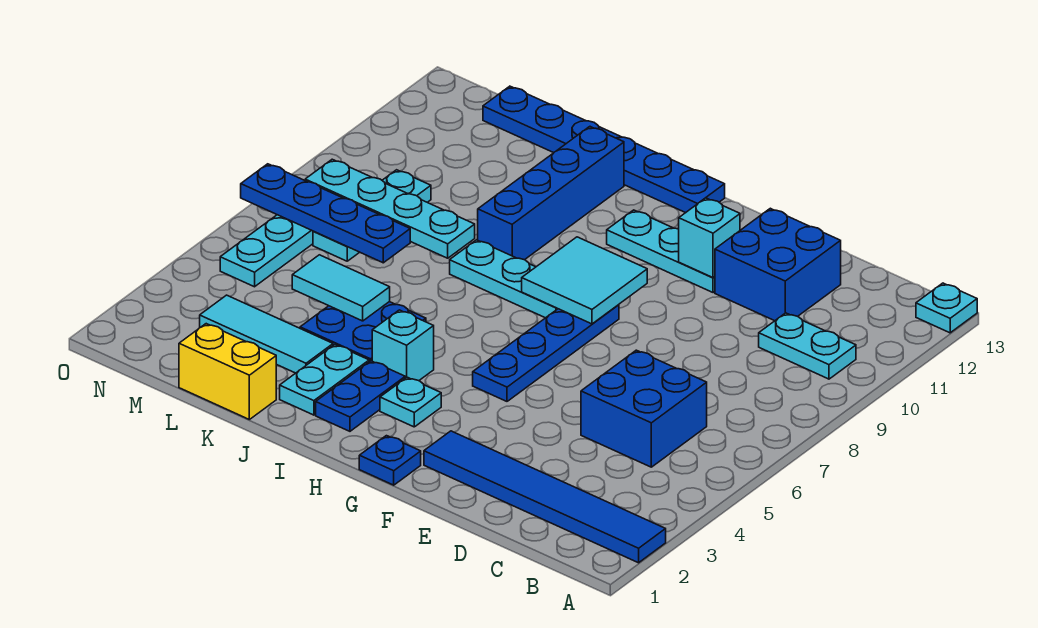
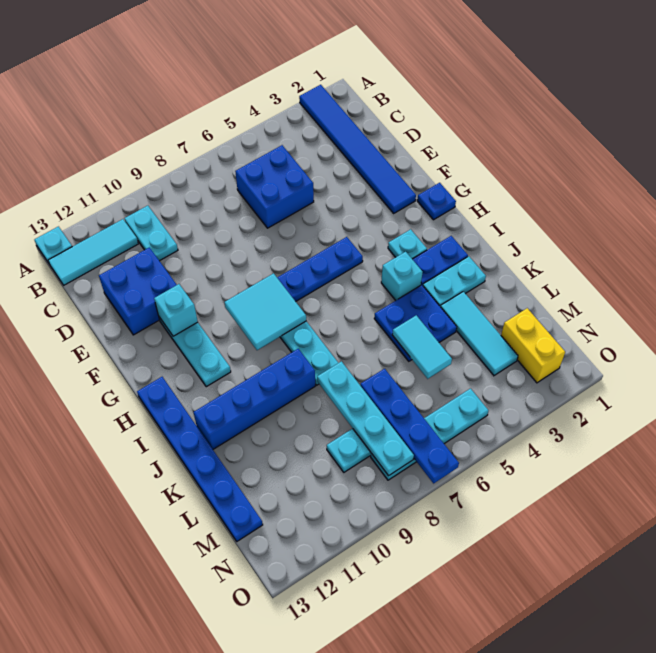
none -> cyan tile B11:B13 level 1
yellow brick K1:L1 level 1 -> yellow brick M2:N2 level 1

